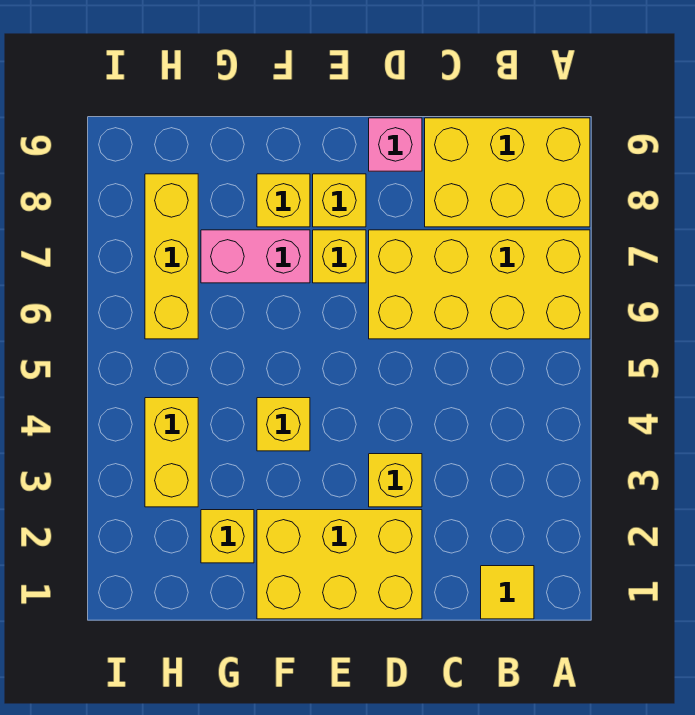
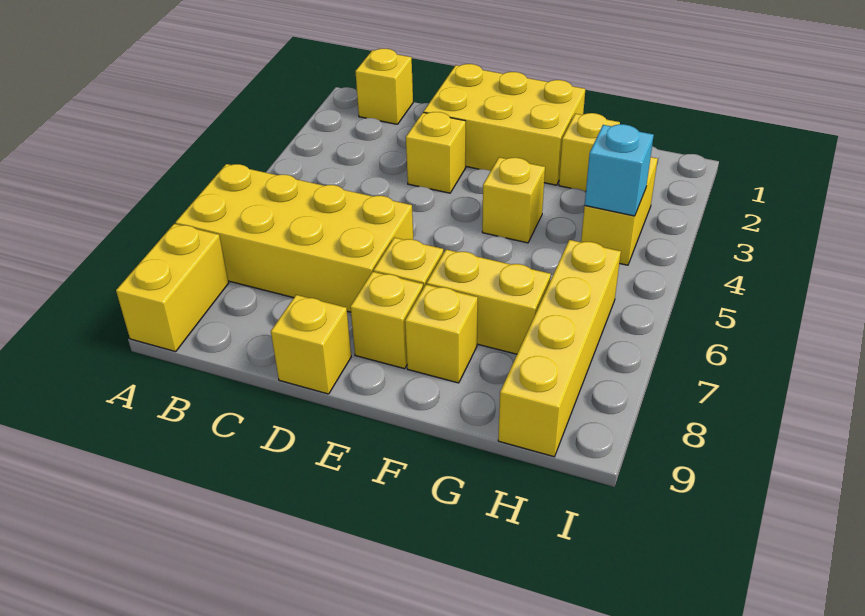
yellow brick A8:C9 level 1 -> yellow brick A8:A9 level 1
yellow tile B1 level 1 -> yellow brick B1 level 1
pink brick D9 level 1 -> yellow brick D9 level 1
pink brick F7:G7 level 1 -> yellow brick F7:G7 level 1
none -> cyan brick H4 level 2
yellow brick H6:H8 level 1 -> yellow brick H6:H9 level 1

